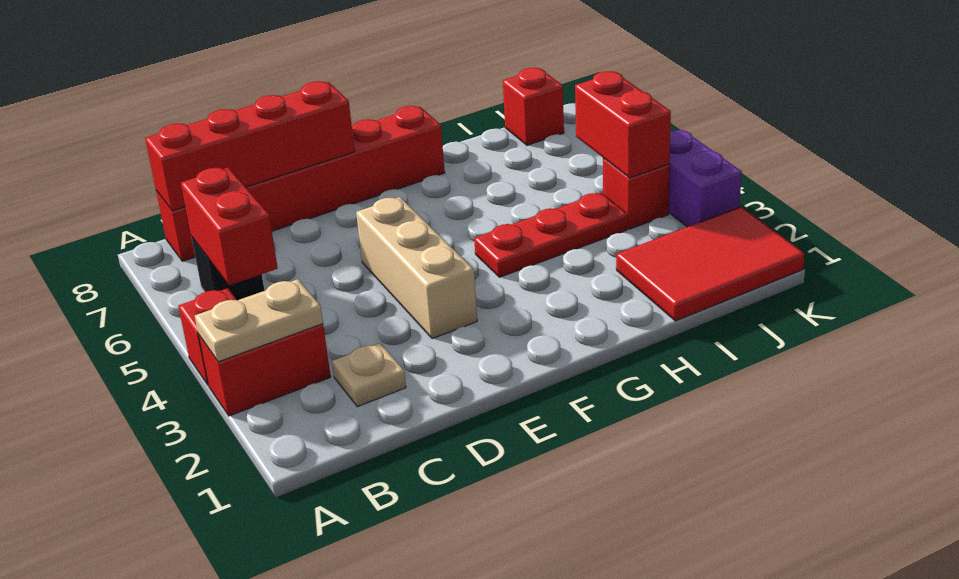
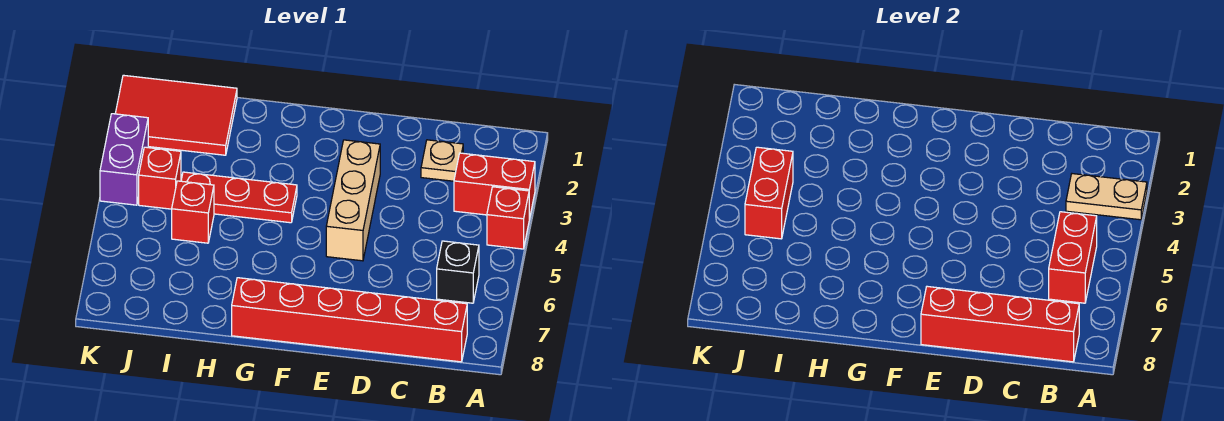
red brick J8 level 1 -> red brick I5 level 1

